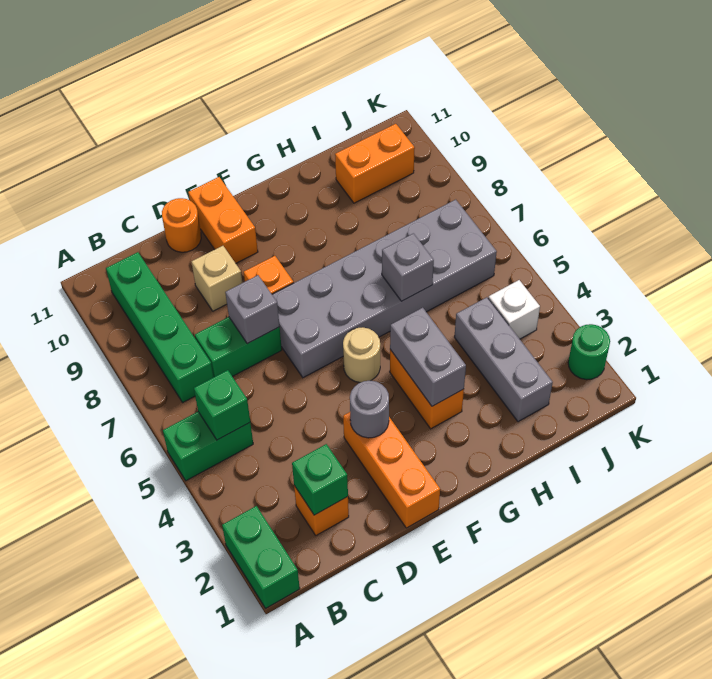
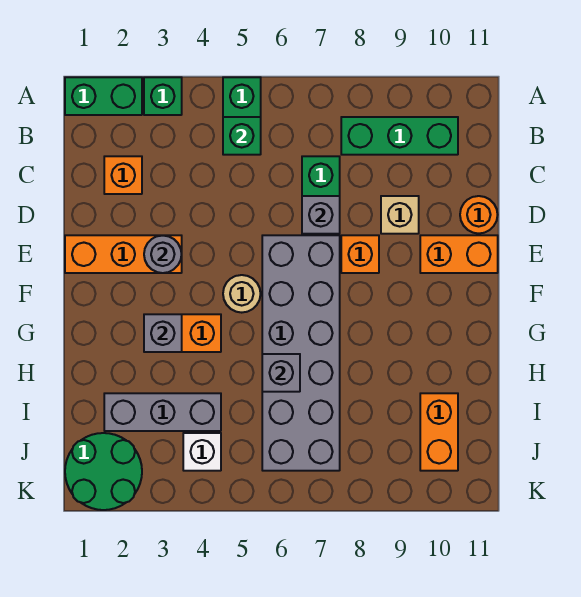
green brick B7:B10 level 1 -> green brick B8:B10 level 1
green brick C2 level 2 -> green brick A3 level 1
grey brick G3:G4 level 2 -> grey brick G3 level 2
green round brick K2 level 1 -> green round brick J1:K2 level 1

